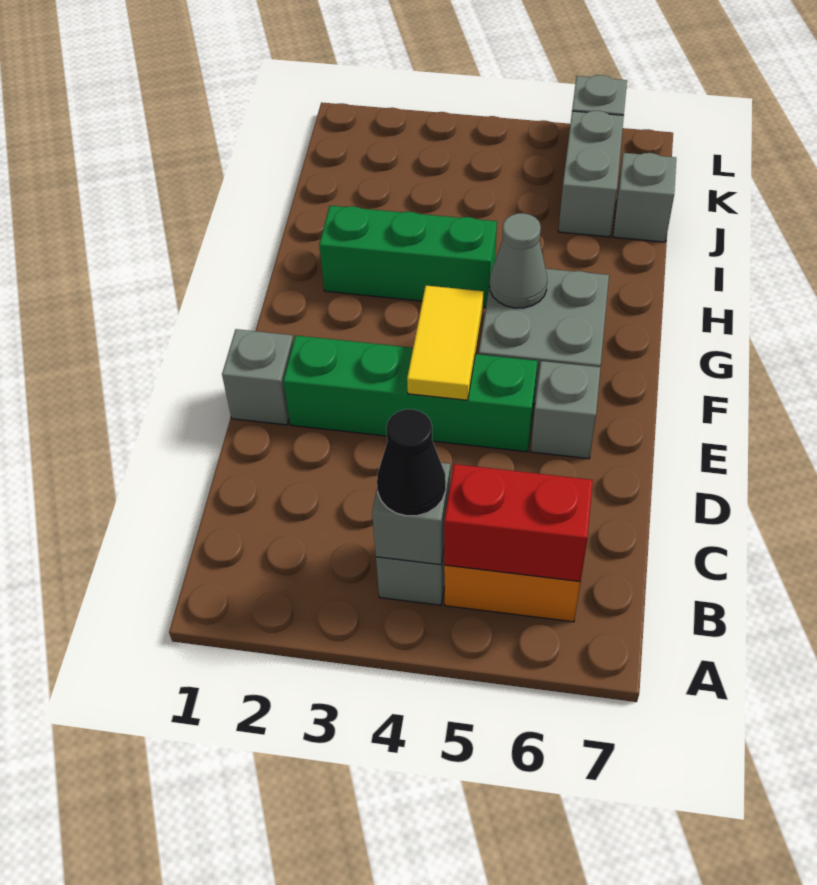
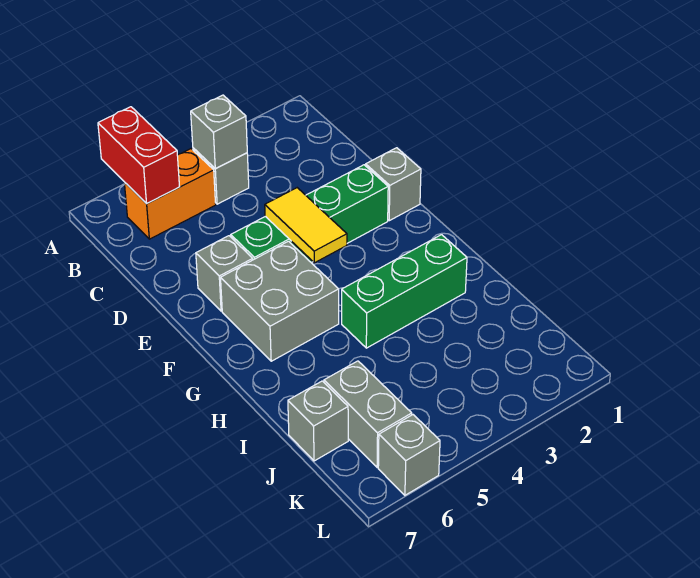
black cone B4 level 3 -> none
red brick B5:B6 level 2 -> red brick A6:B6 level 2
grey cone G5 level 2 -> none

